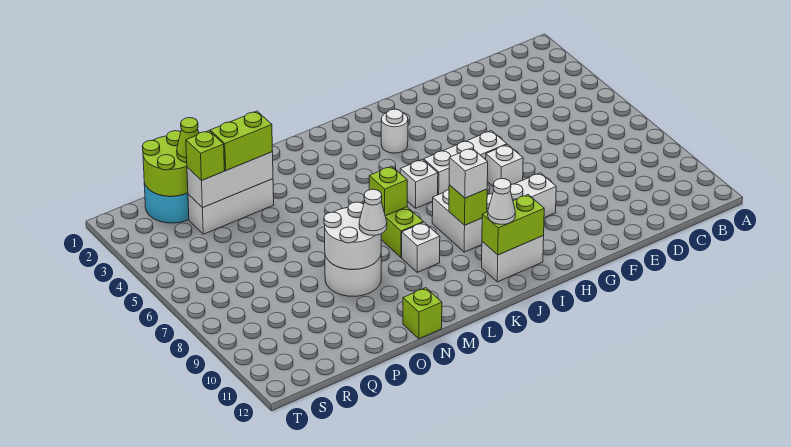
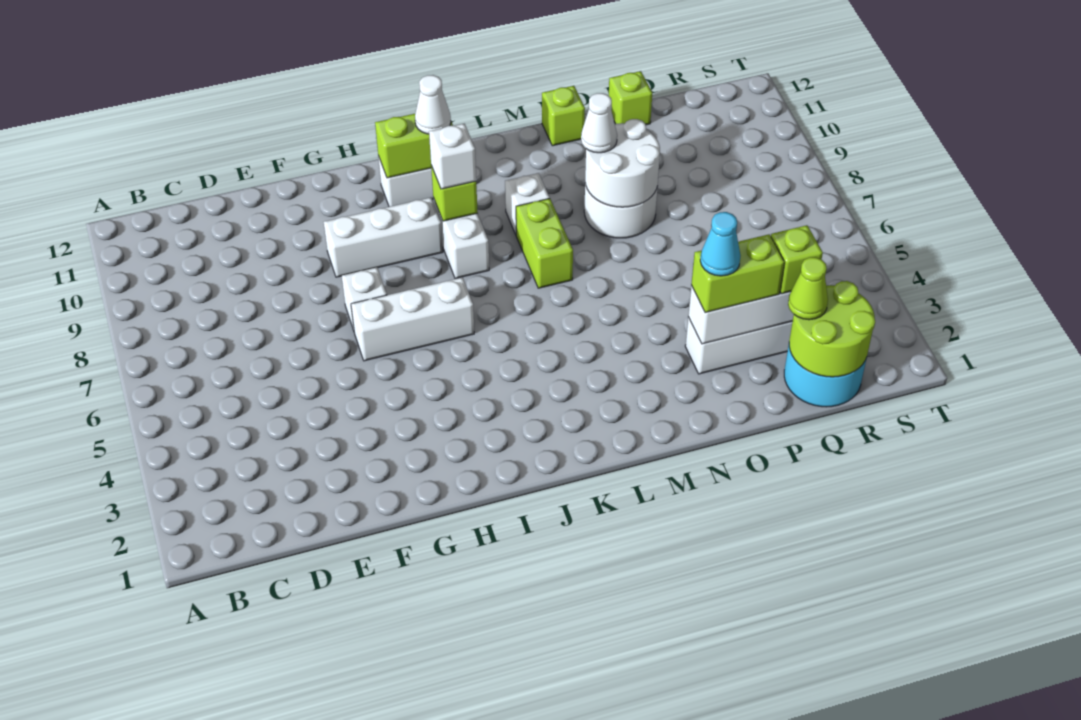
white round brick I3 level 1 -> none
white brick J6 level 1 -> none
lime brick L7 level 2 -> lime brick P12 level 1
none -> cyan cone O3 level 4

